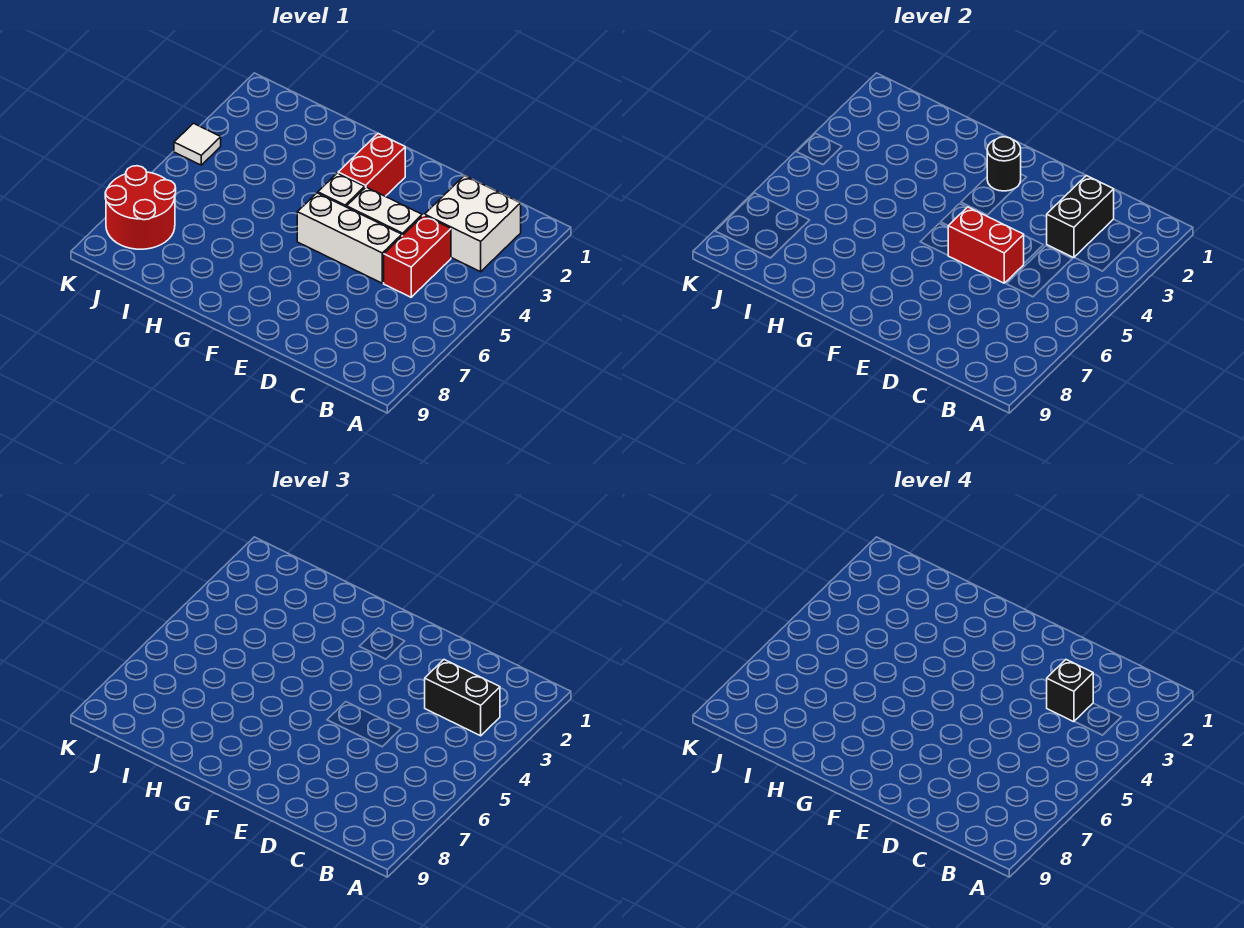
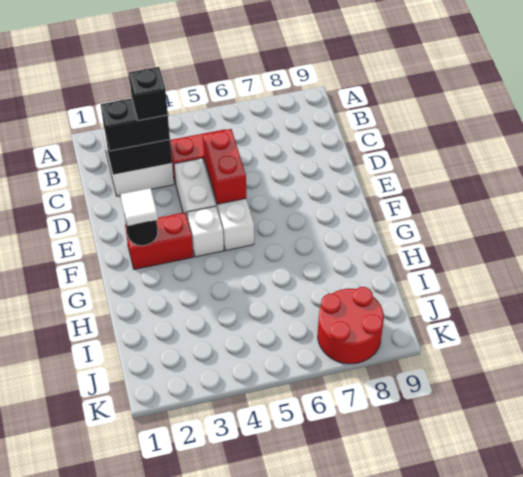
black brick B3:C3 level 3 -> black brick C2:C3 level 3
white tile K4 level 1 -> white tile F2 level 3

